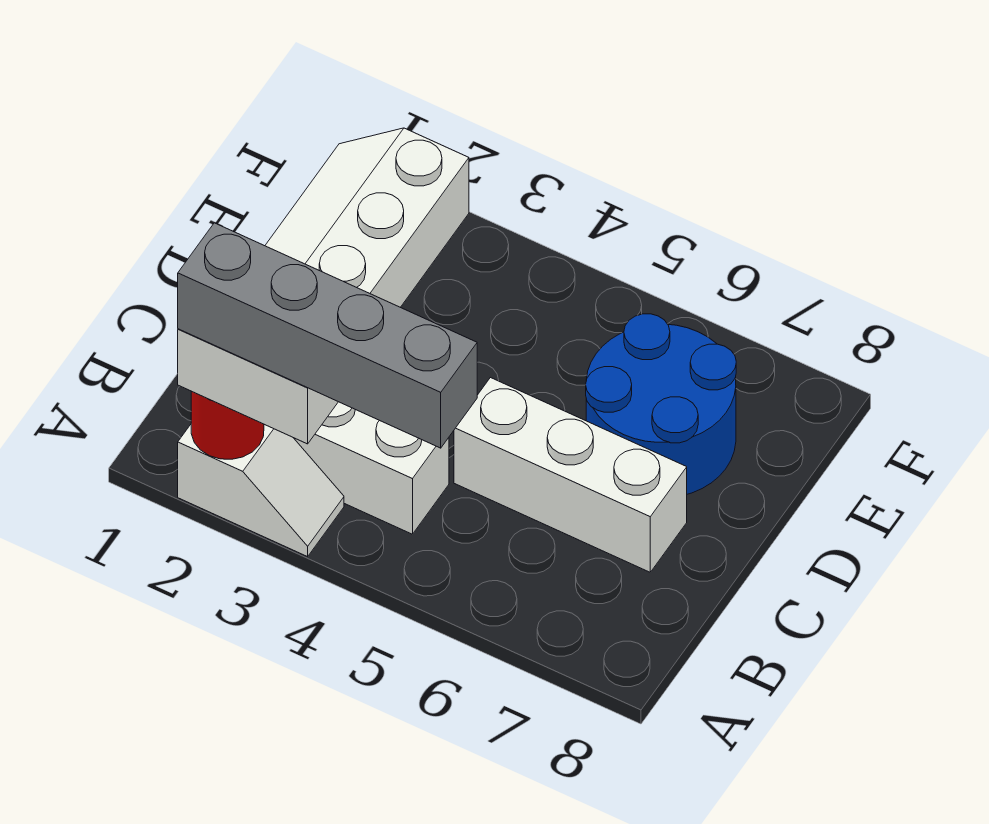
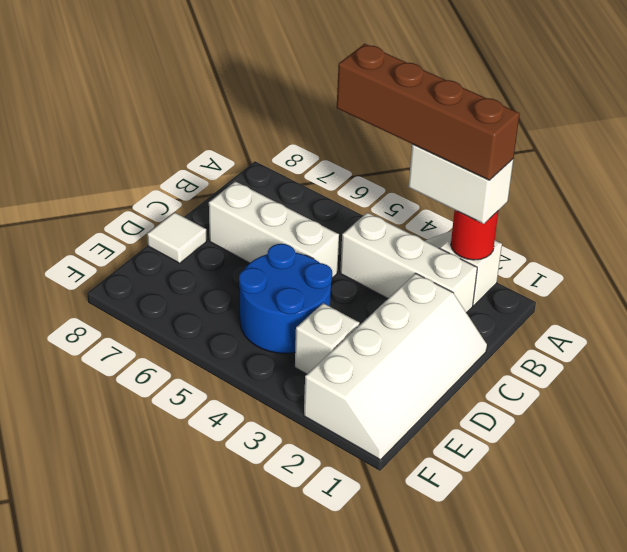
grey brick A2:A5 level 4 -> brown brick A2:A5 level 4
blue round brick D6:E7 level 1 -> blue round brick D4:E5 level 1
none -> white tile D8 level 1
none -> white brick E3 level 1

